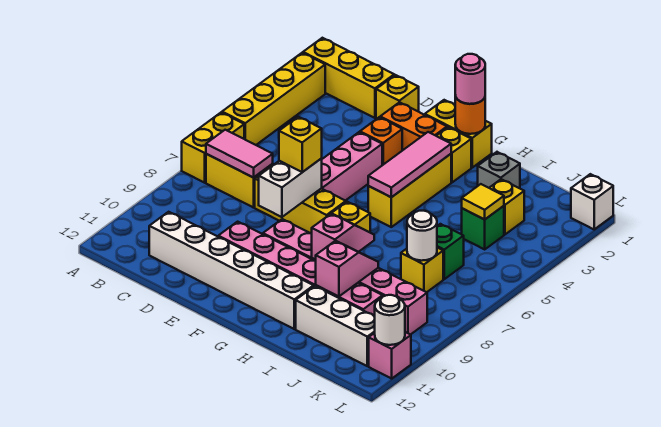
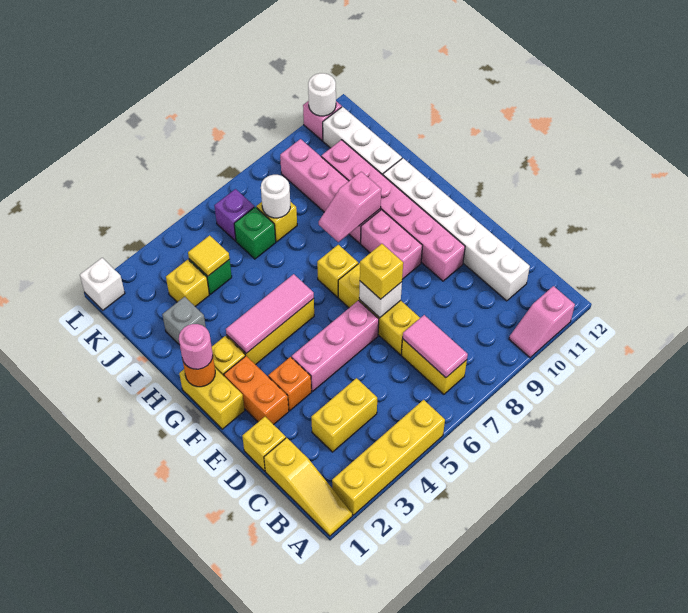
yellow brick A1:C1 level 1 -> yellow slope A1:C1 level 1 top C
yellow brick A6:A7 level 1 -> yellow brick C3:C4 level 1
white brick E7:E8 level 2 -> white brick E7 level 2
pink slope I9:I10 level 2 top 10 -> pink slope A10:A11 level 1 top 11
none -> purple brick K6 level 1

